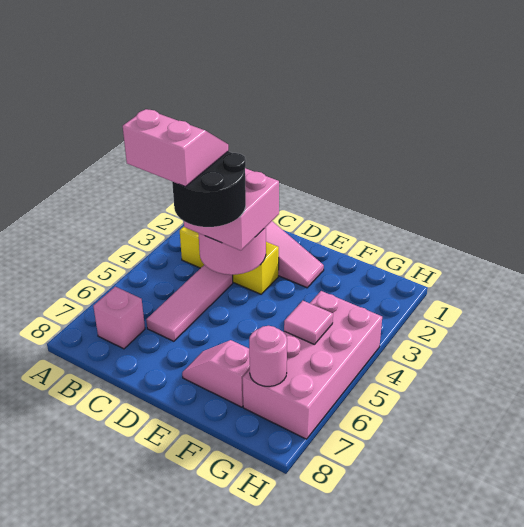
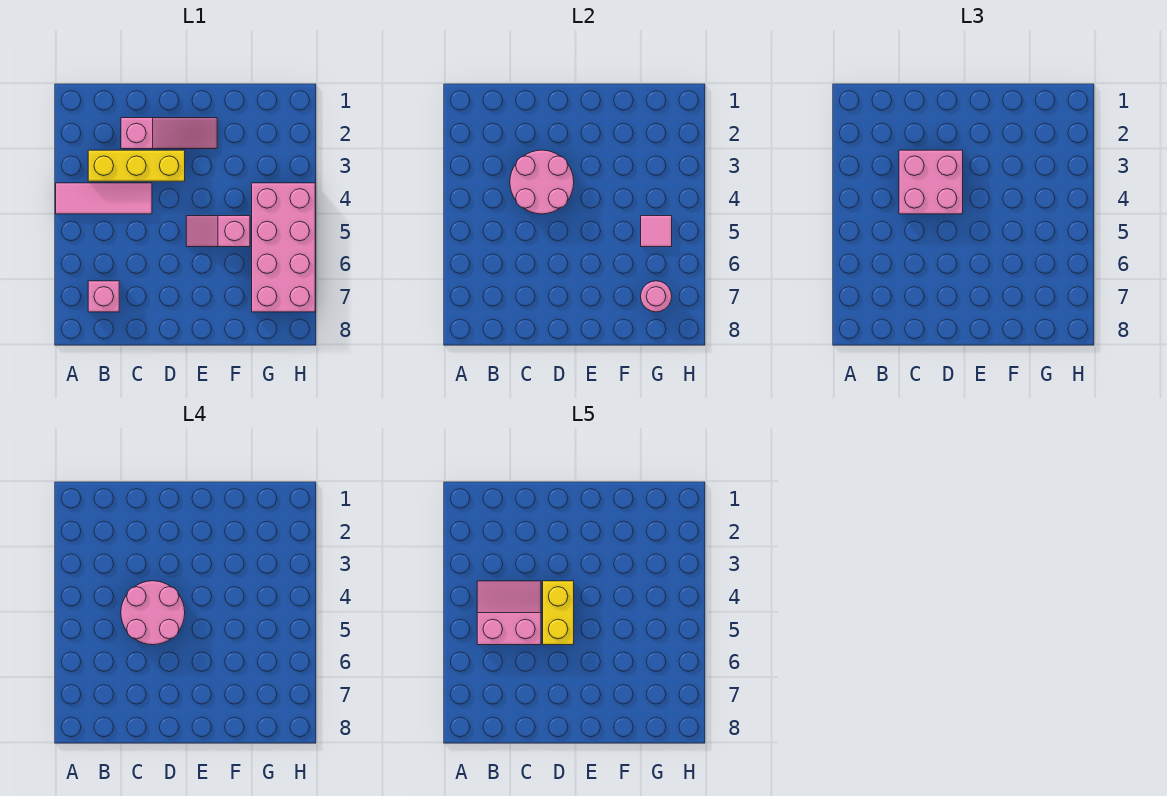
pink tile C4:C6 level 1 -> pink tile A4:C4 level 1
black round brick C4:D5 level 4 -> pink round brick C4:D5 level 4
none -> yellow brick D4:D5 level 5
pink slope E7:F7 level 1 top F -> pink slope E5:F5 level 1 top F

